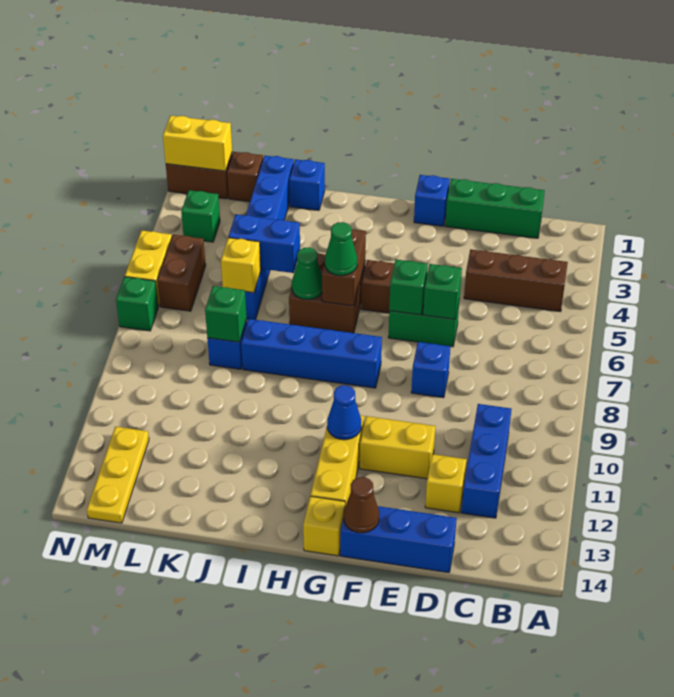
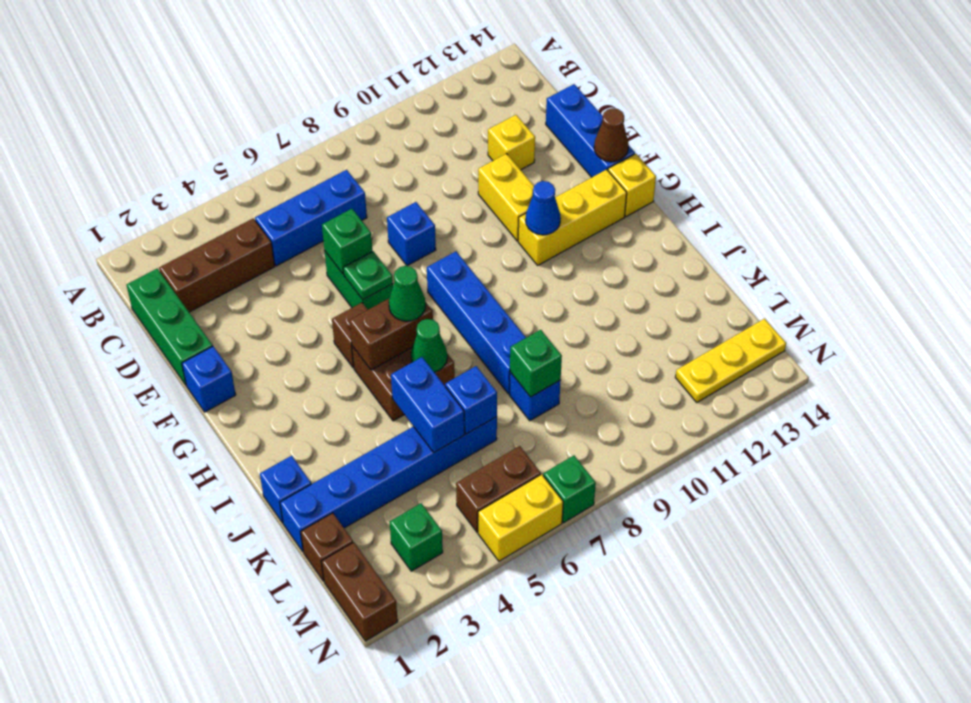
brown brick B4:D4 level 1 -> brown brick C2:C4 level 1
blue brick C10:C12 level 1 -> blue brick C5:C7 level 1
green brick F6 level 2 -> green plate F6 level 2
yellow brick K6 level 2 -> blue brick K6 level 2
yellow brick M1:N1 level 2 -> none

